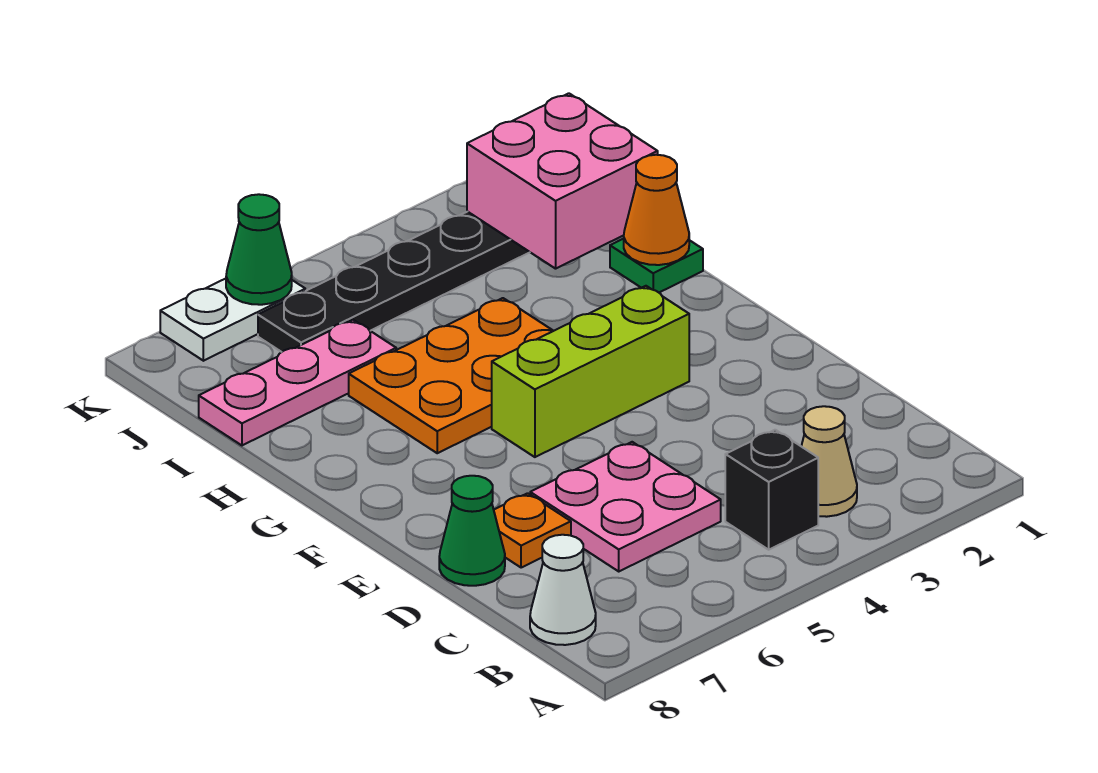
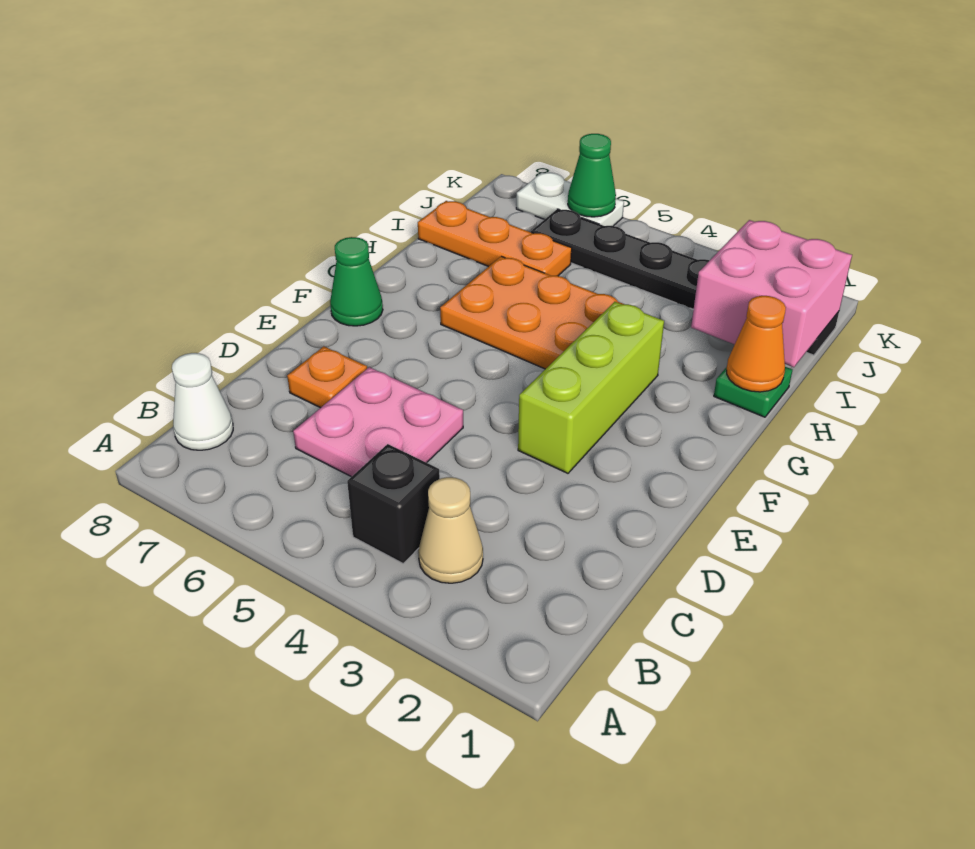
green cone D8 level 1 -> green cone F8 level 1
lime brick F3:F5 level 1 -> lime brick E3:G3 level 1
pink plate I6:I8 level 1 -> orange plate I6:I8 level 1

